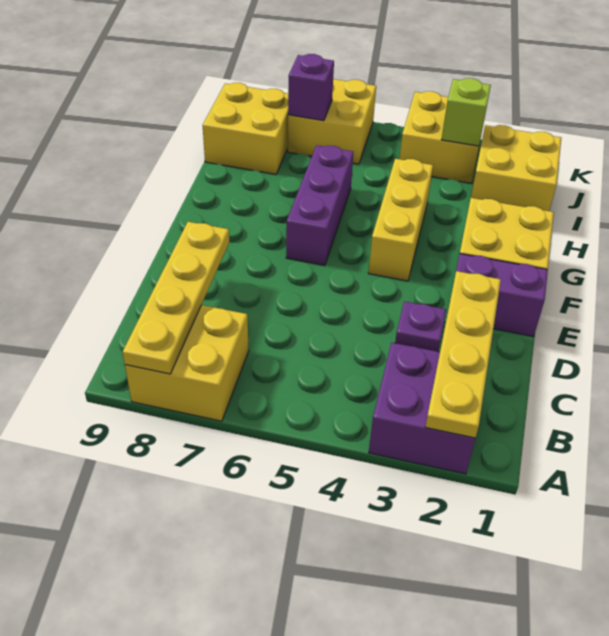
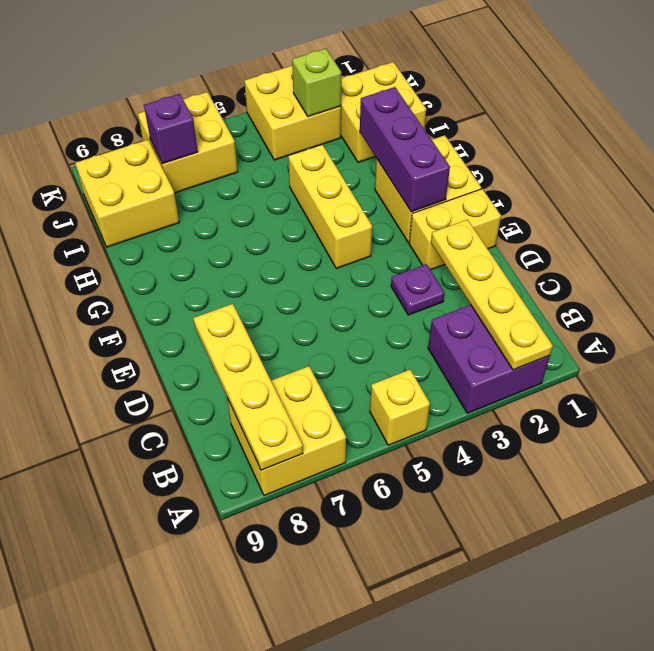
none -> yellow brick A5 level 1
purple brick E1:E2 level 1 -> yellow brick E1:E2 level 1
purple brick F6:H6 level 1 -> purple brick F2:H2 level 2

